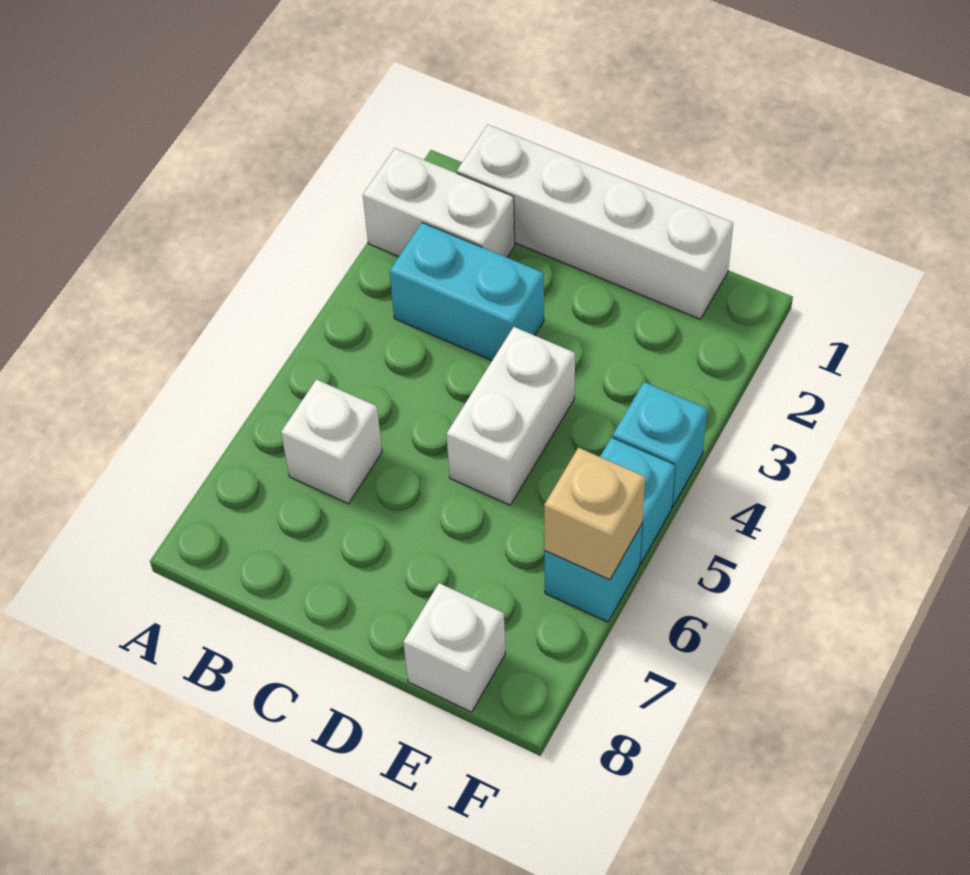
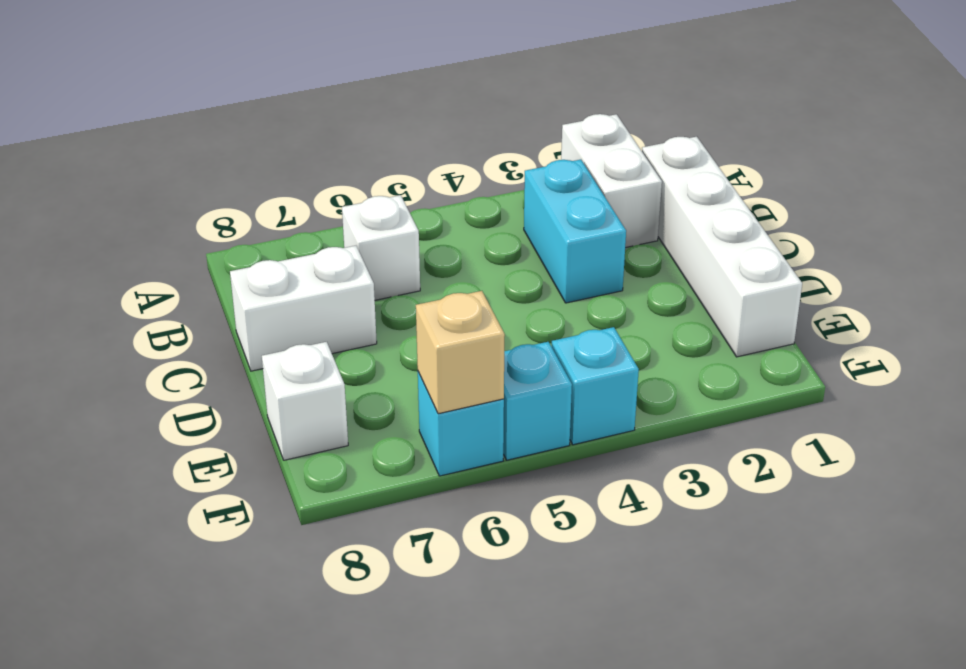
white brick D4:D5 level 1 -> white brick C7:C8 level 1

